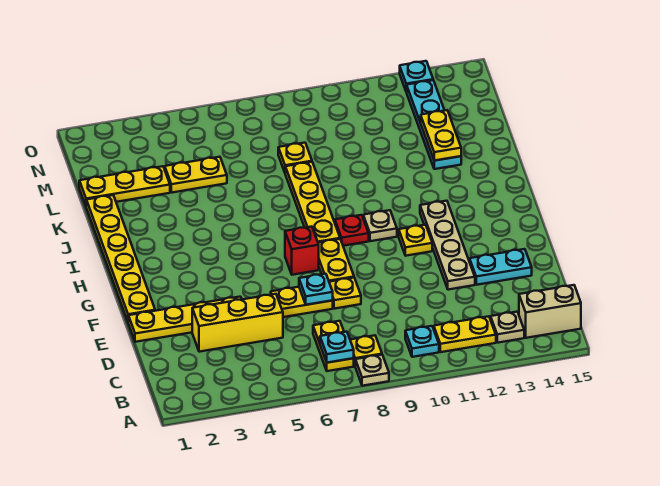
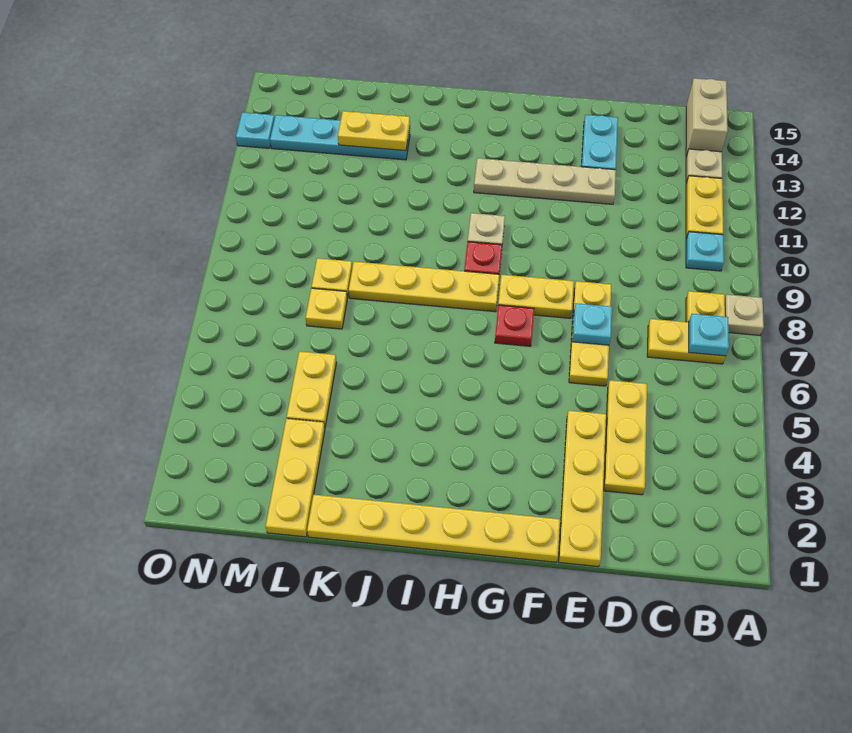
yellow brick D3:D5 level 1 -> yellow plate D3:D5 level 1
red brick G7 level 1 -> red plate G7 level 1
yellow plate G11 level 1 -> yellow plate L7 level 1

